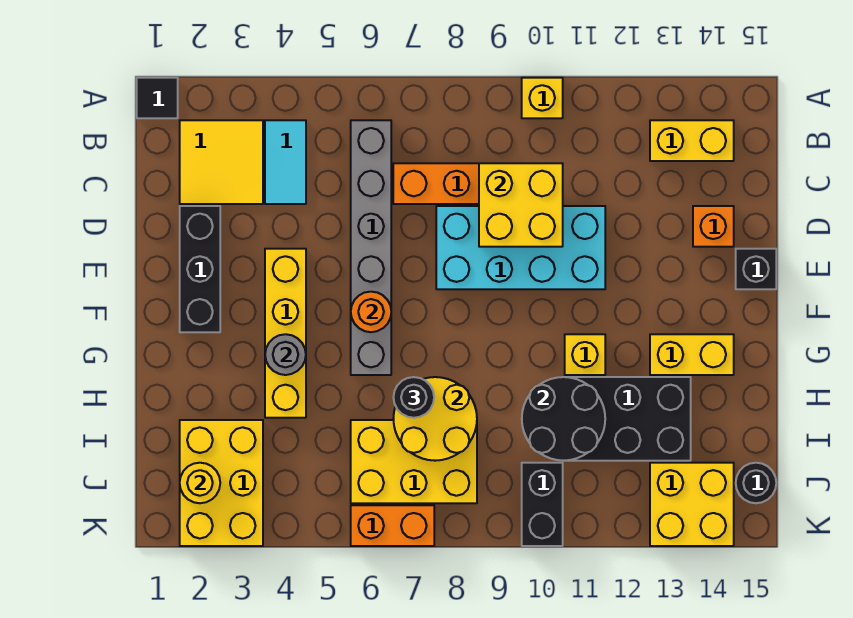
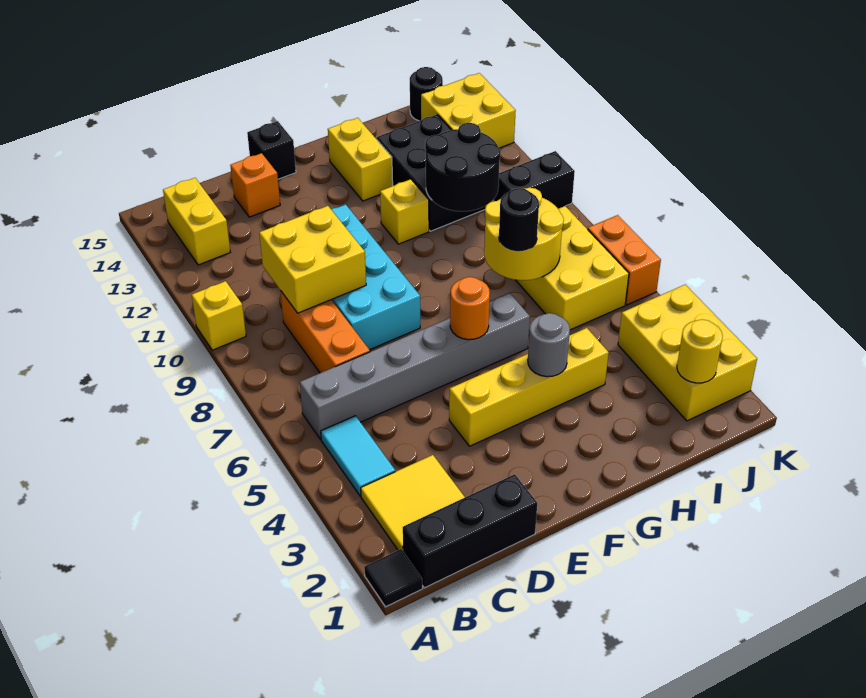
cyan tile B4:C4 level 1 -> cyan tile B4:B5 level 1
black brick D2:F2 level 1 -> black brick B1:D1 level 1
yellow brick I2:K3 level 1 -> yellow brick J2:K4 level 1

